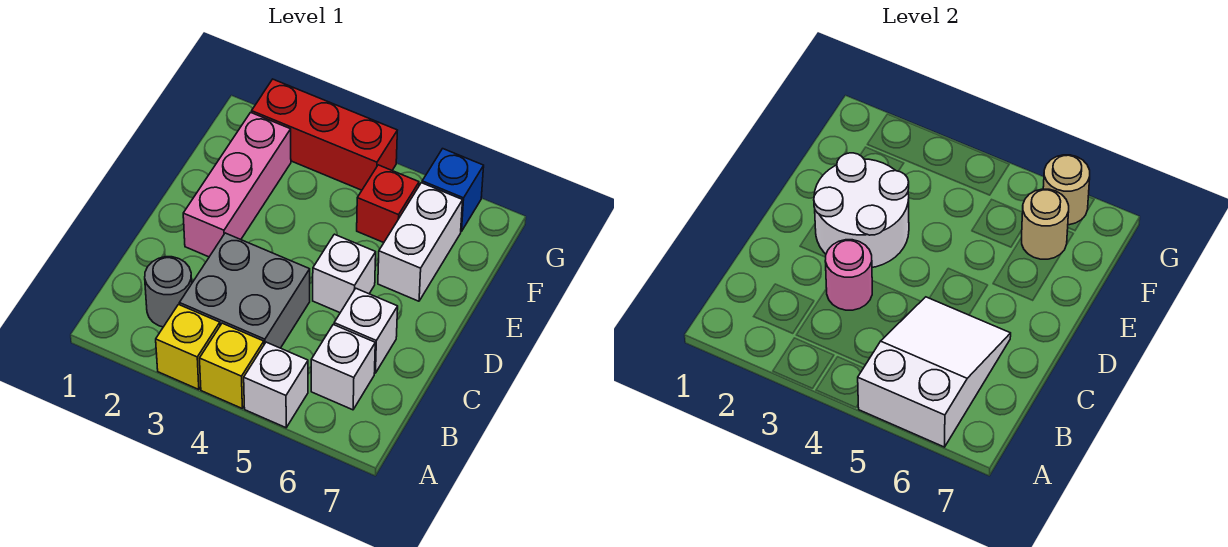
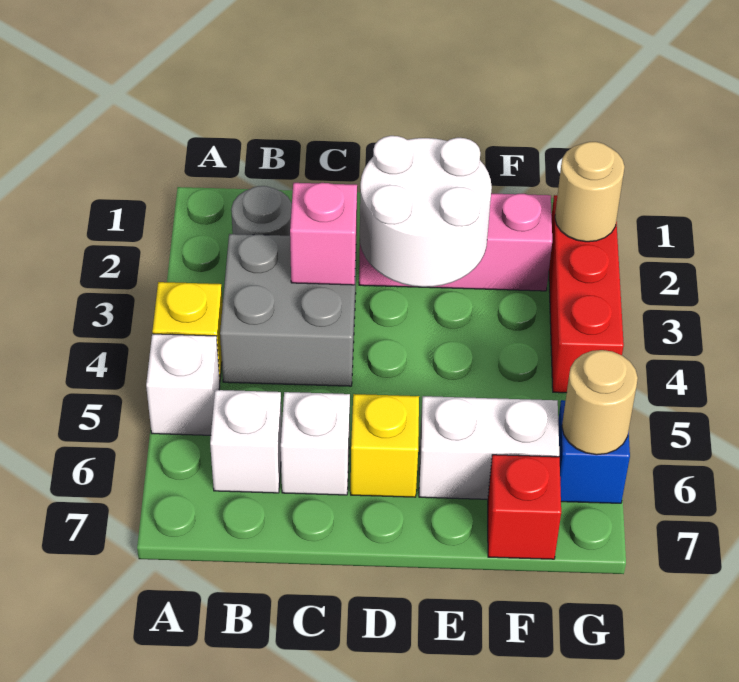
yellow brick A3 level 1 -> yellow brick D6 level 1
white slope A5:C6 level 2 top A -> none
pink round brick C3 level 2 -> pink brick C3 level 2
white brick D5 level 1 -> none
red brick F5 level 1 -> red brick F7 level 1
tan round brick F6 level 2 -> tan round brick G2 level 2

